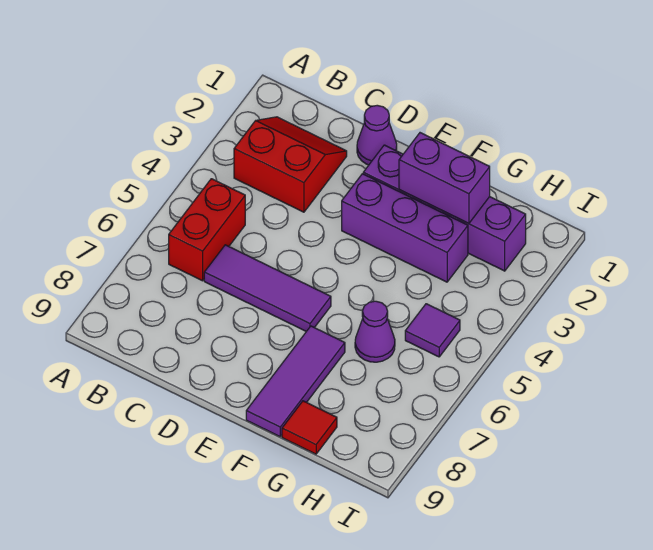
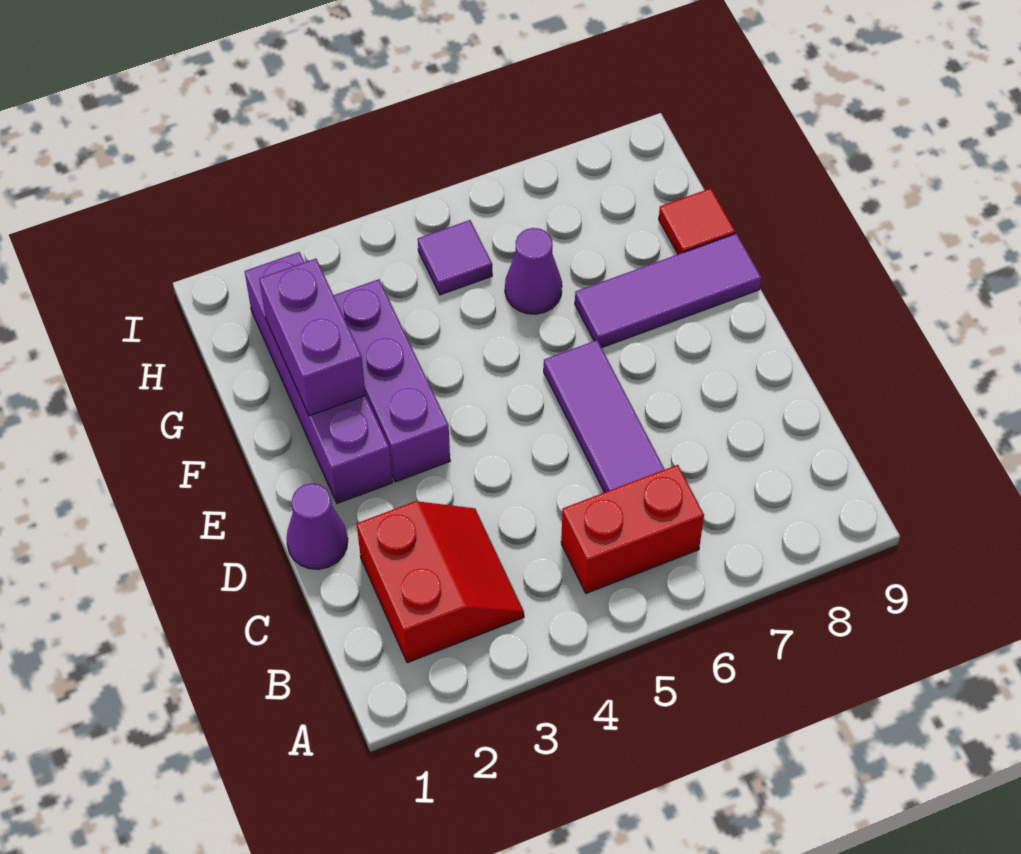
red slope B2:C3 level 1 top 3 -> red slope B2:C3 level 1 top 2

